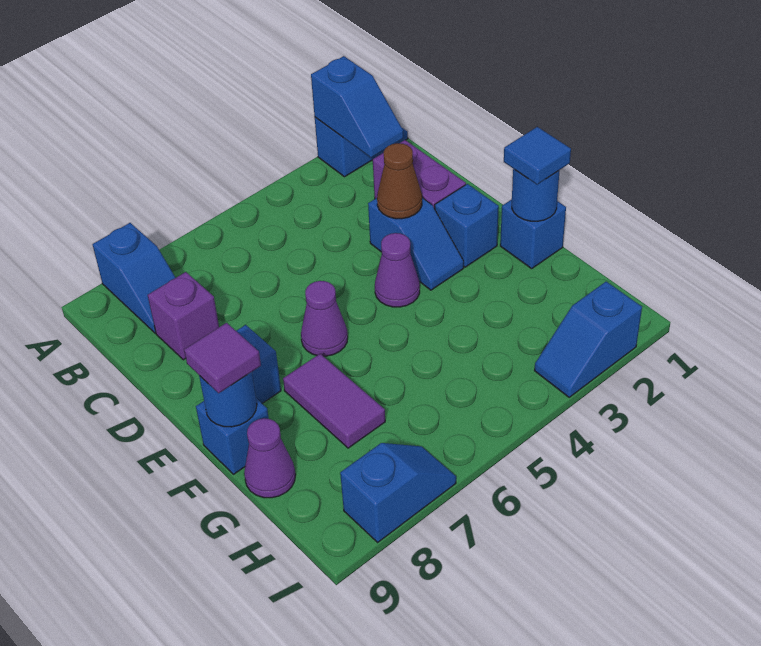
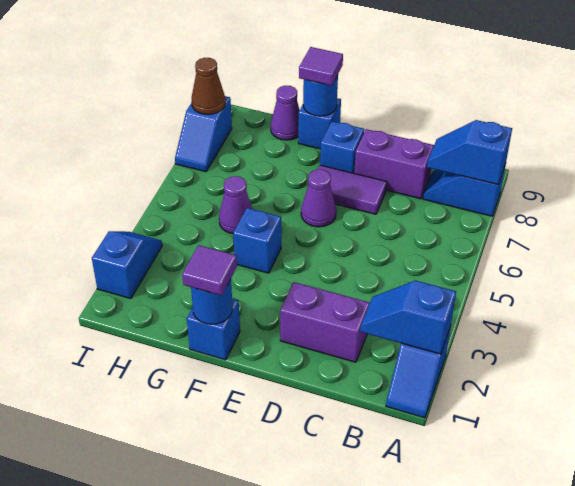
purple brick C8 level 1 -> purple brick C8:D8 level 1
blue slope D3:E3 level 1 top D -> blue slope A8:B8 level 2 top A
brown cone D3 level 2 -> brown cone I8 level 2
blue brick E2 level 1 -> blue brick F4 level 1
purple cone E4 level 1 -> purple cone G5 level 1
blue tile F1 level 3 -> purple tile F1 level 3
purple tile F7:G7 level 1 -> purple tile D7:E7 level 1

